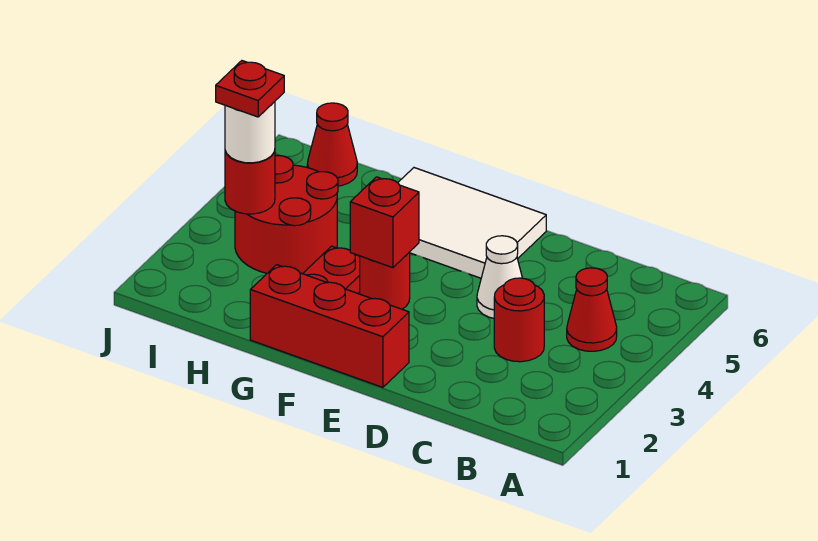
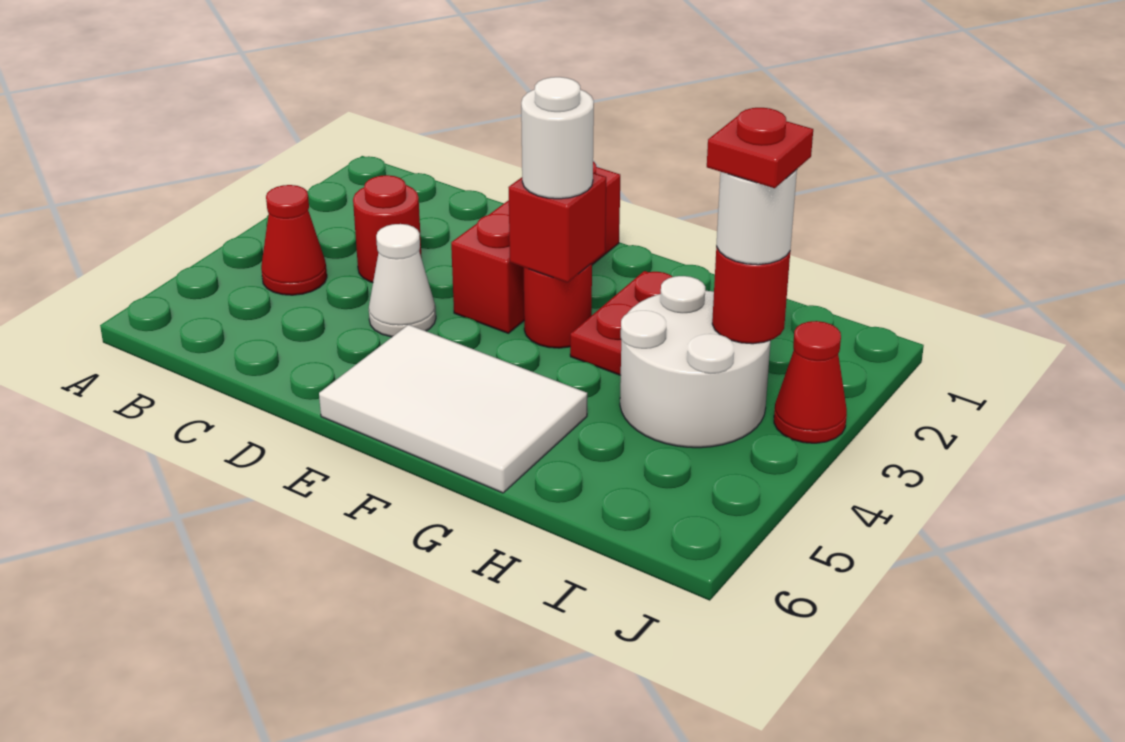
red brick E1:G1 level 1 -> red brick E1:E3 level 1
none -> white round brick F3 level 3
red round brick H3:I4 level 1 -> white round brick H3:I4 level 1
red cone I6 level 1 -> red cone J3 level 1

